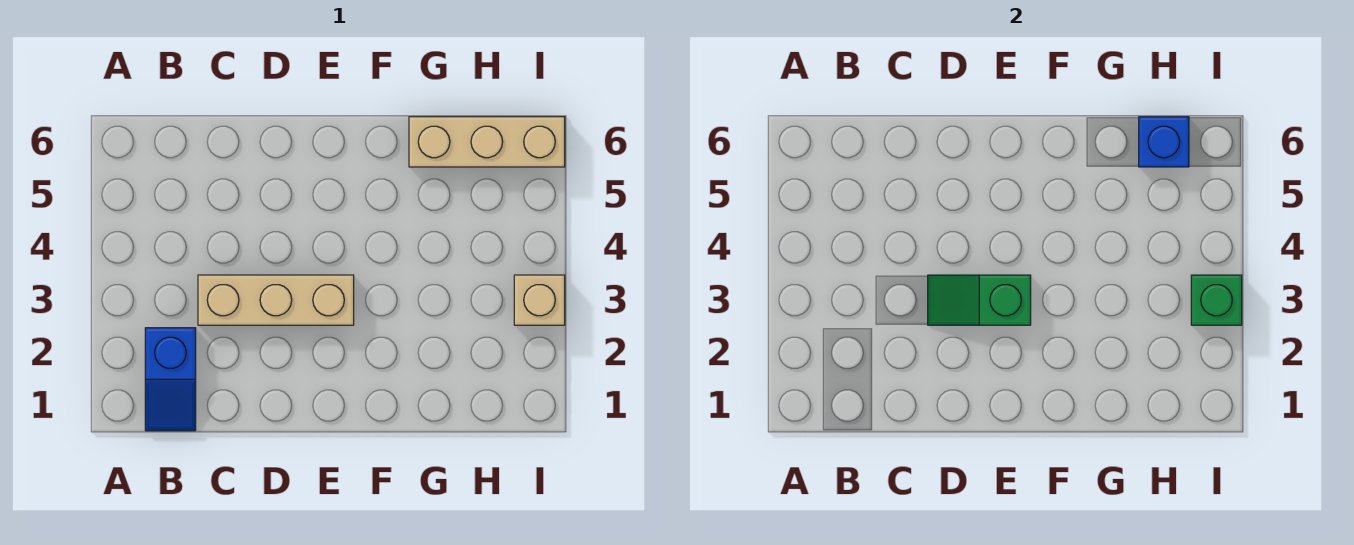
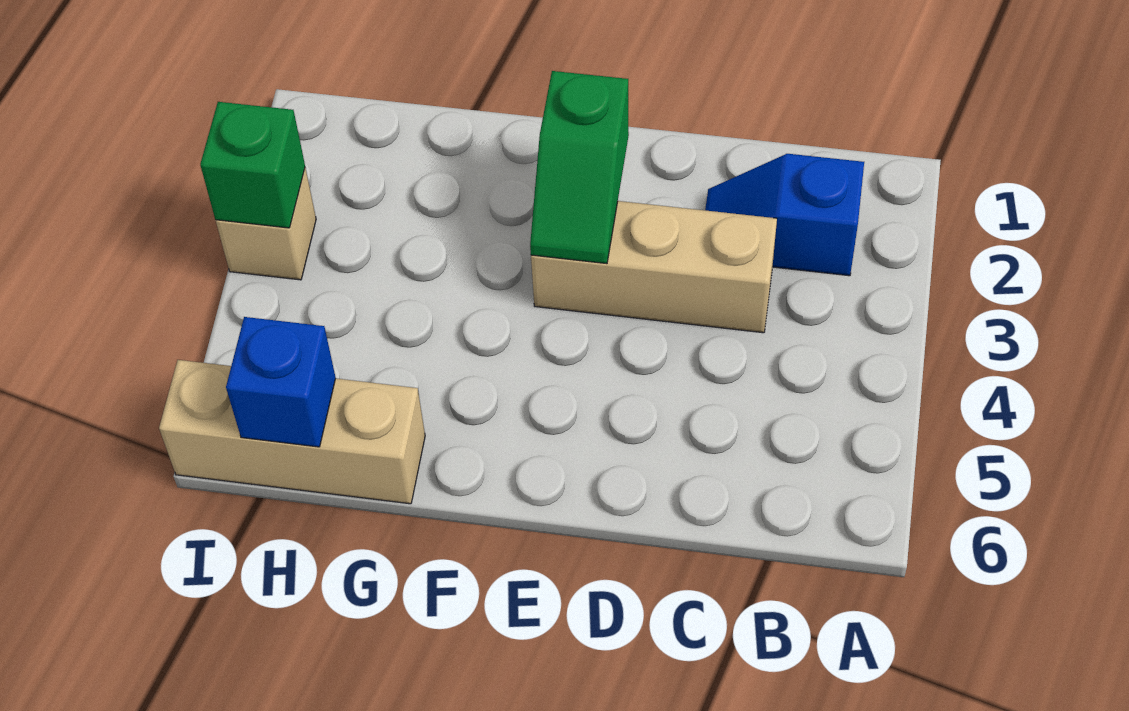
blue slope B1:B2 level 1 top 2 -> blue slope B2:C2 level 1 top B
green slope D3:E3 level 2 top E -> green slope E2:E3 level 2 top 2

